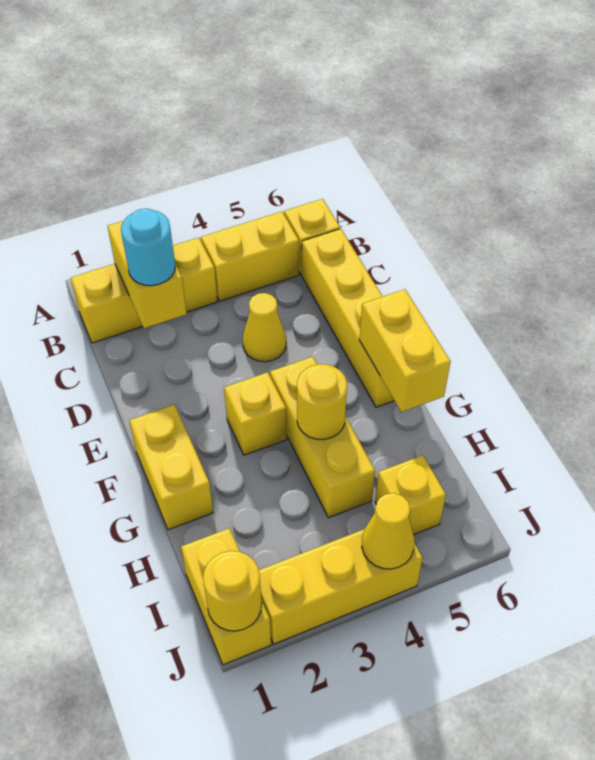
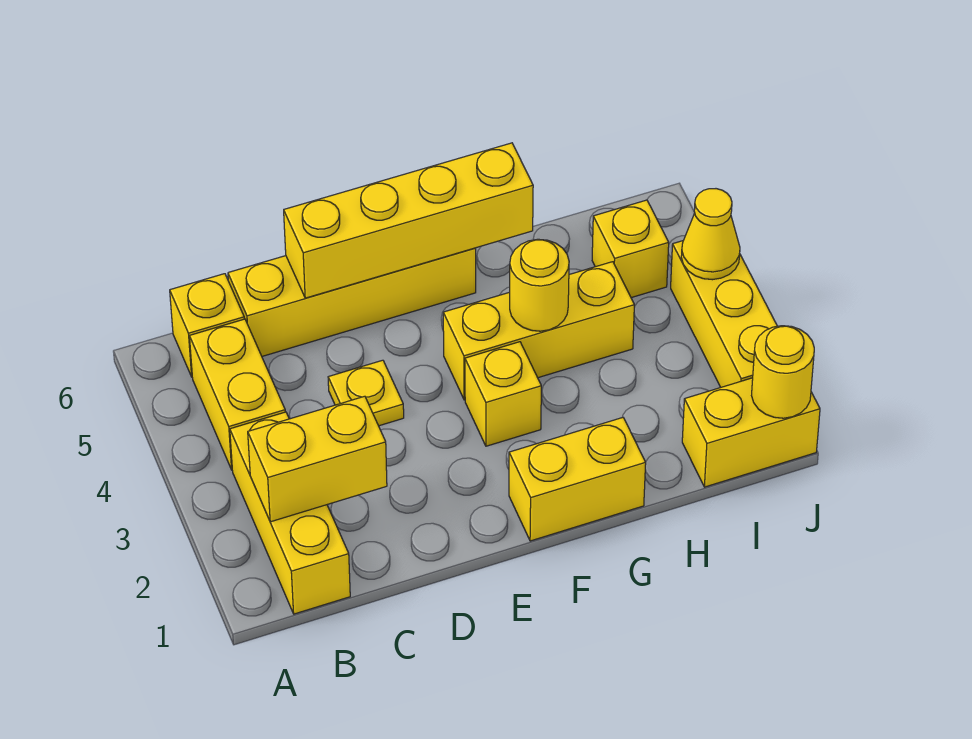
cyan round brick C2 level 3 -> none
yellow cone D4 level 1 -> yellow plate D4 level 1
yellow brick F6:G6 level 2 -> yellow brick D6:G6 level 2

